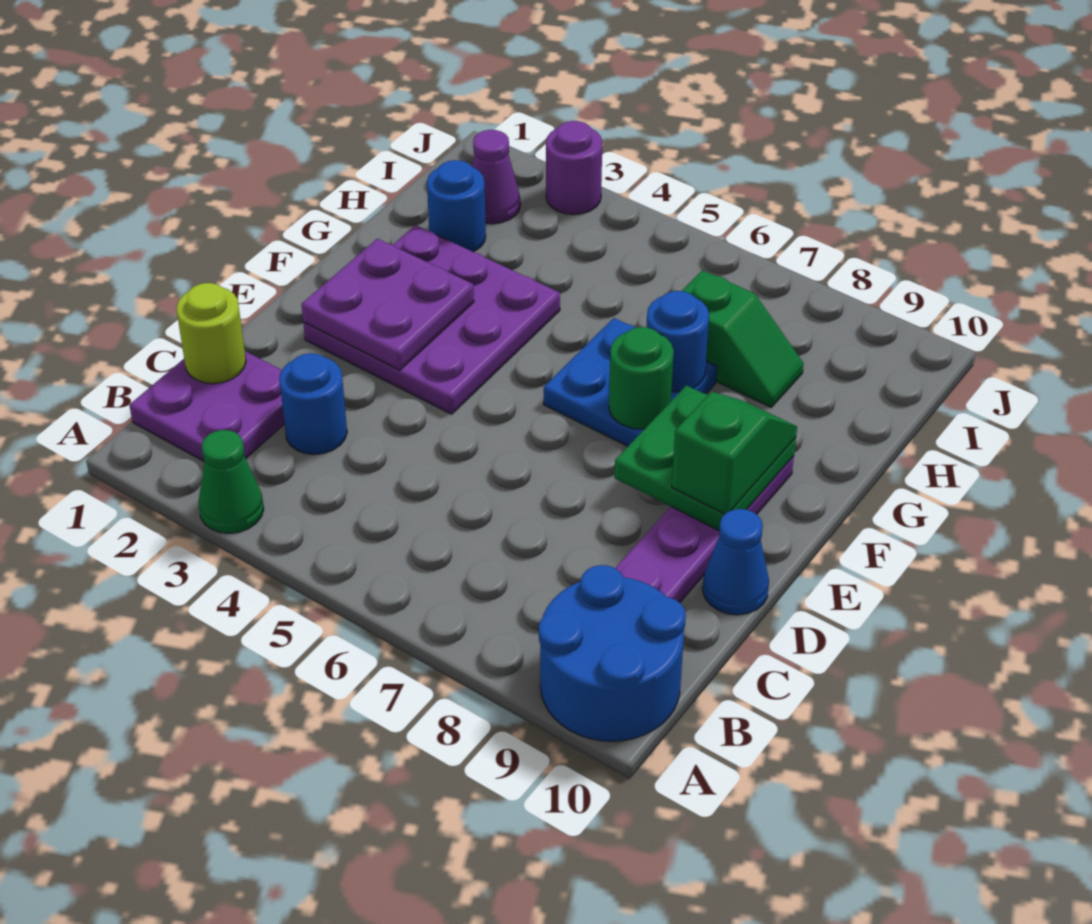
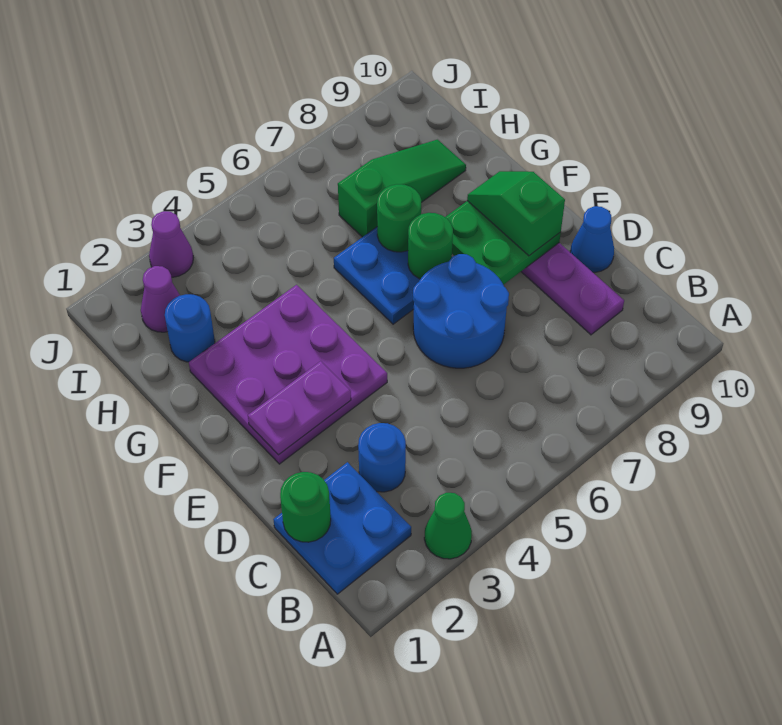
blue round brick A9:B10 level 1 -> blue round brick D6:E7 level 1
purple plate B1:C2 level 1 -> blue plate B1:C2 level 1
lime round brick C1 level 2 -> green round brick C1 level 2
purple plate E2:F3 level 2 -> purple plate E2:E3 level 2
blue round brick G7 level 2 -> green round brick G7 level 2
green slope H7:H8 level 1 top 7 -> green slope H7:H9 level 1 top 7
purple round brick J3 level 1 -> purple cone J3 level 1

